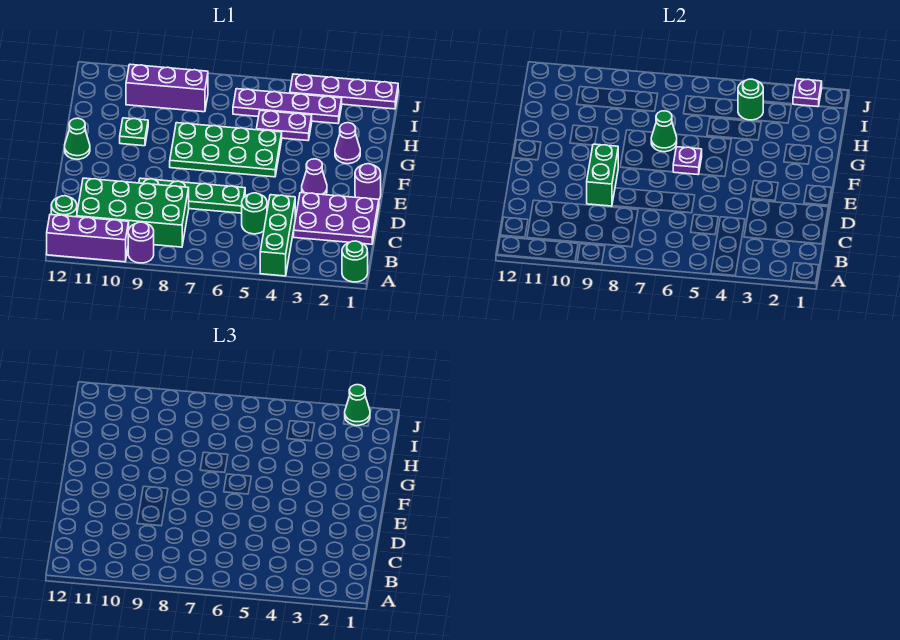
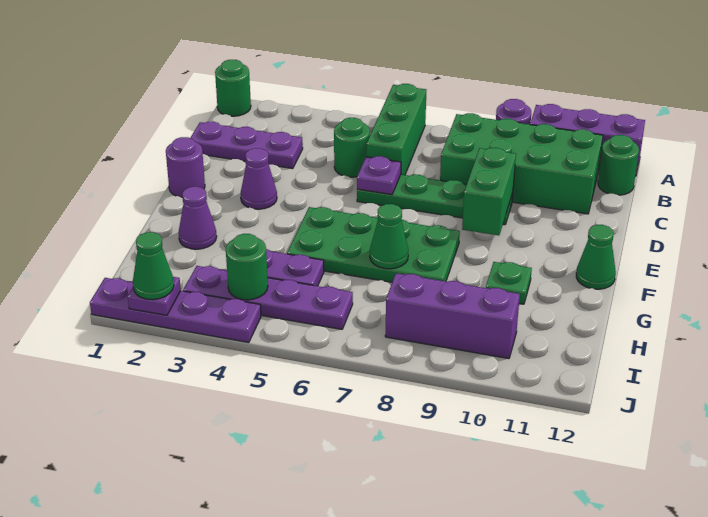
green brick A4:C4 level 1 -> green brick A6:C6 level 1
purple plate C1:D3 level 1 -> purple plate C1:C3 level 1
purple plate F6 level 2 -> purple plate D6 level 2

